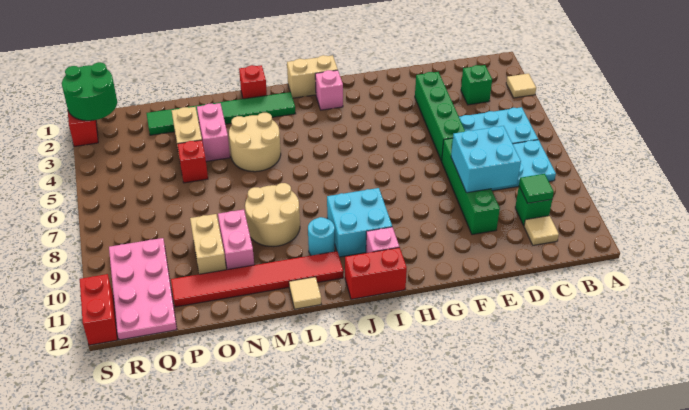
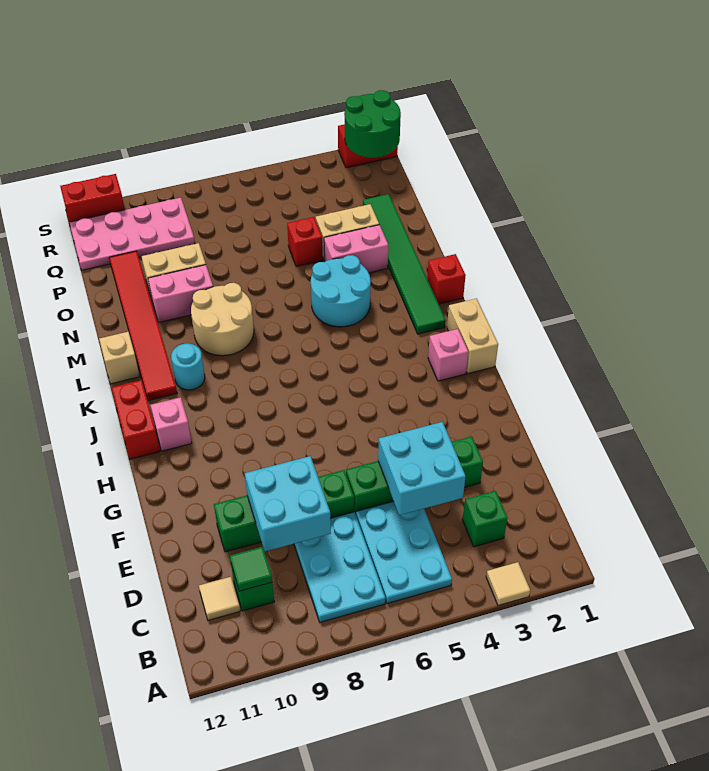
cyan brick I9:J10 level 1 -> cyan brick D4:E5 level 2
tan round brick L4:M5 level 1 -> cyan round brick L4:M5 level 1
tan tile L12 level 1 -> tan brick L12 level 1

